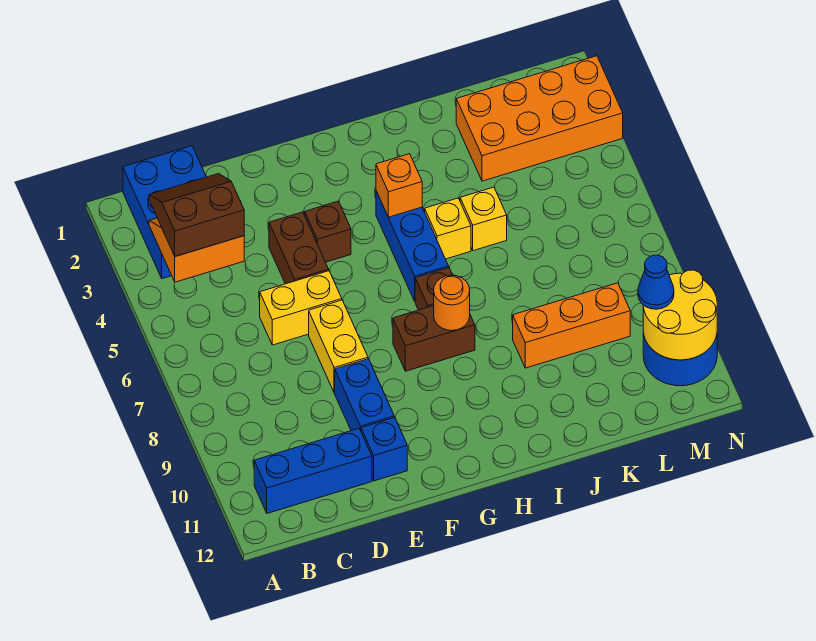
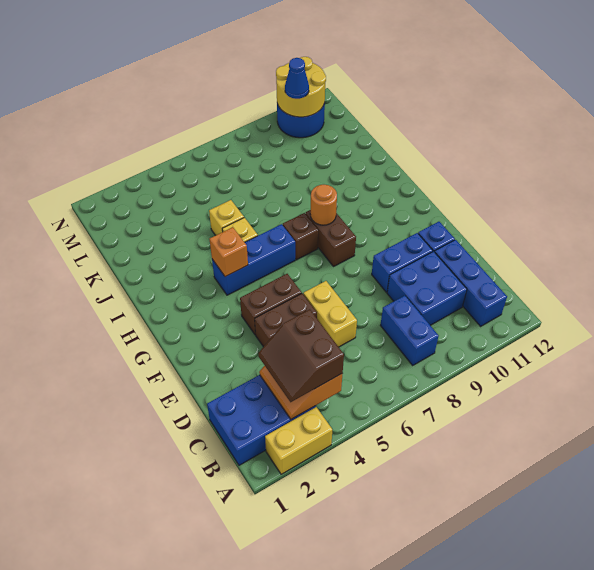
none -> blue brick B8:C8 level 1
none -> blue brick C9:D10 level 1
yellow brick E7:E8 level 1 -> yellow brick A2:A3 level 1
brown brick F4 level 1 -> brown brick F4:F5 level 1
orange brick J9:L9 level 1 -> none
orange brick K2:N3 level 1 -> none

